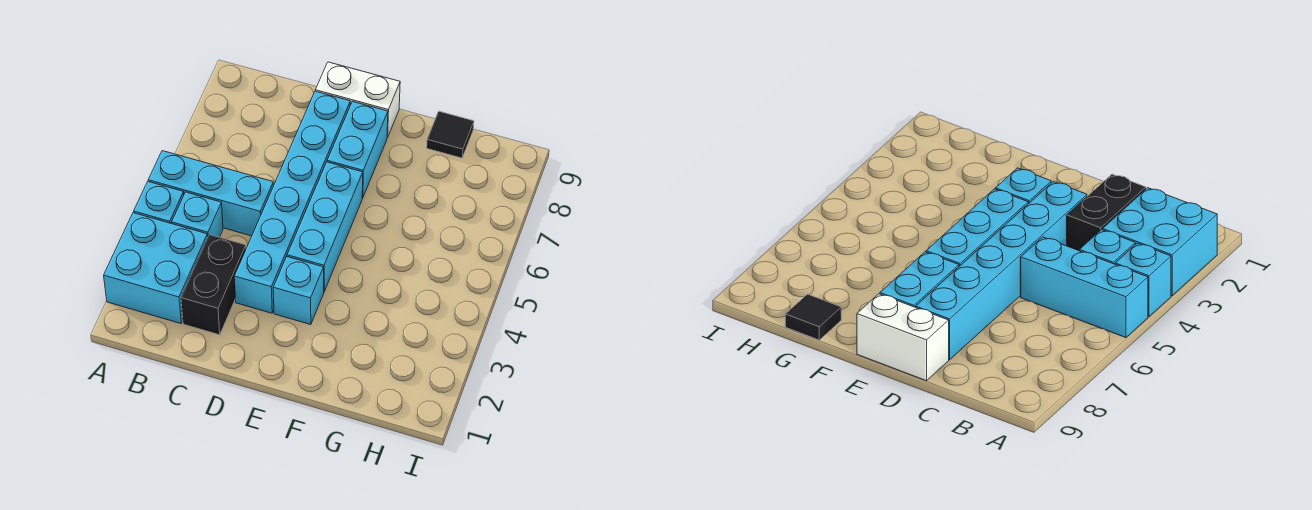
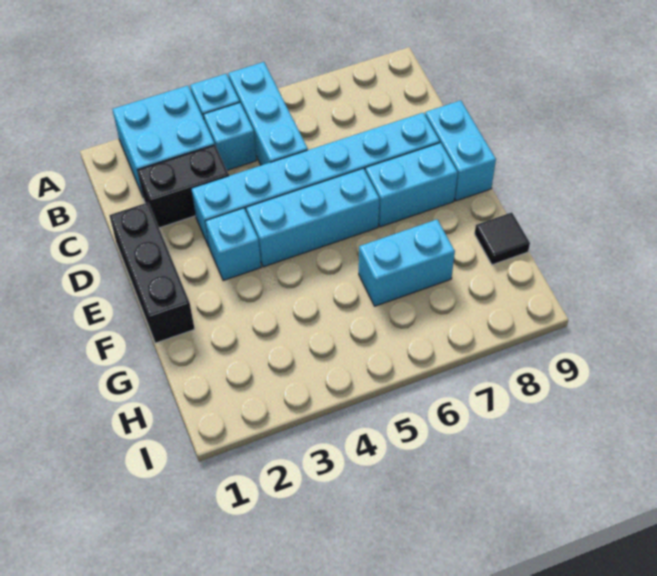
none -> black brick D1:F1 level 1
white brick D9:E9 level 1 -> cyan brick D9:E9 level 1
none -> cyan brick G6:G7 level 1

